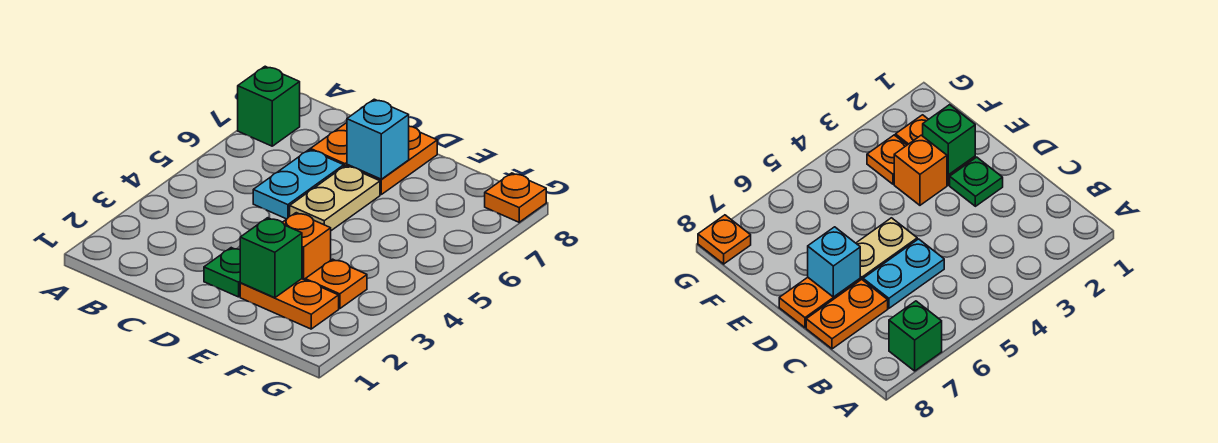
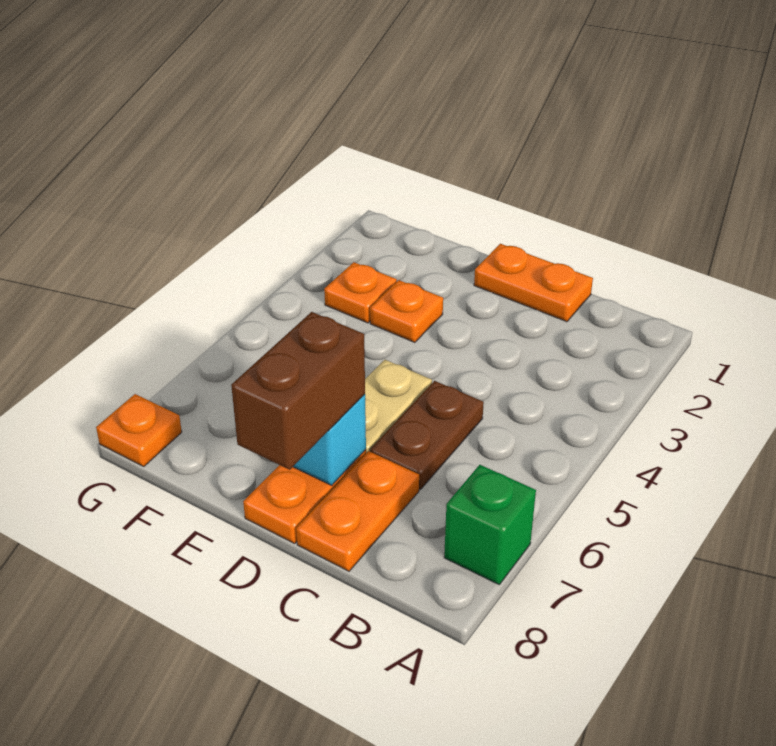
cyan plate C5:C6 level 1 -> brown plate C5:C6 level 1
green plate D2 level 1 -> none
none -> brown brick D7:D8 level 3
orange plate E2:F2 level 1 -> orange plate C1:D1 level 1
green brick E2 level 2 -> none
orange brick E3 level 1 -> orange plate E3 level 1

